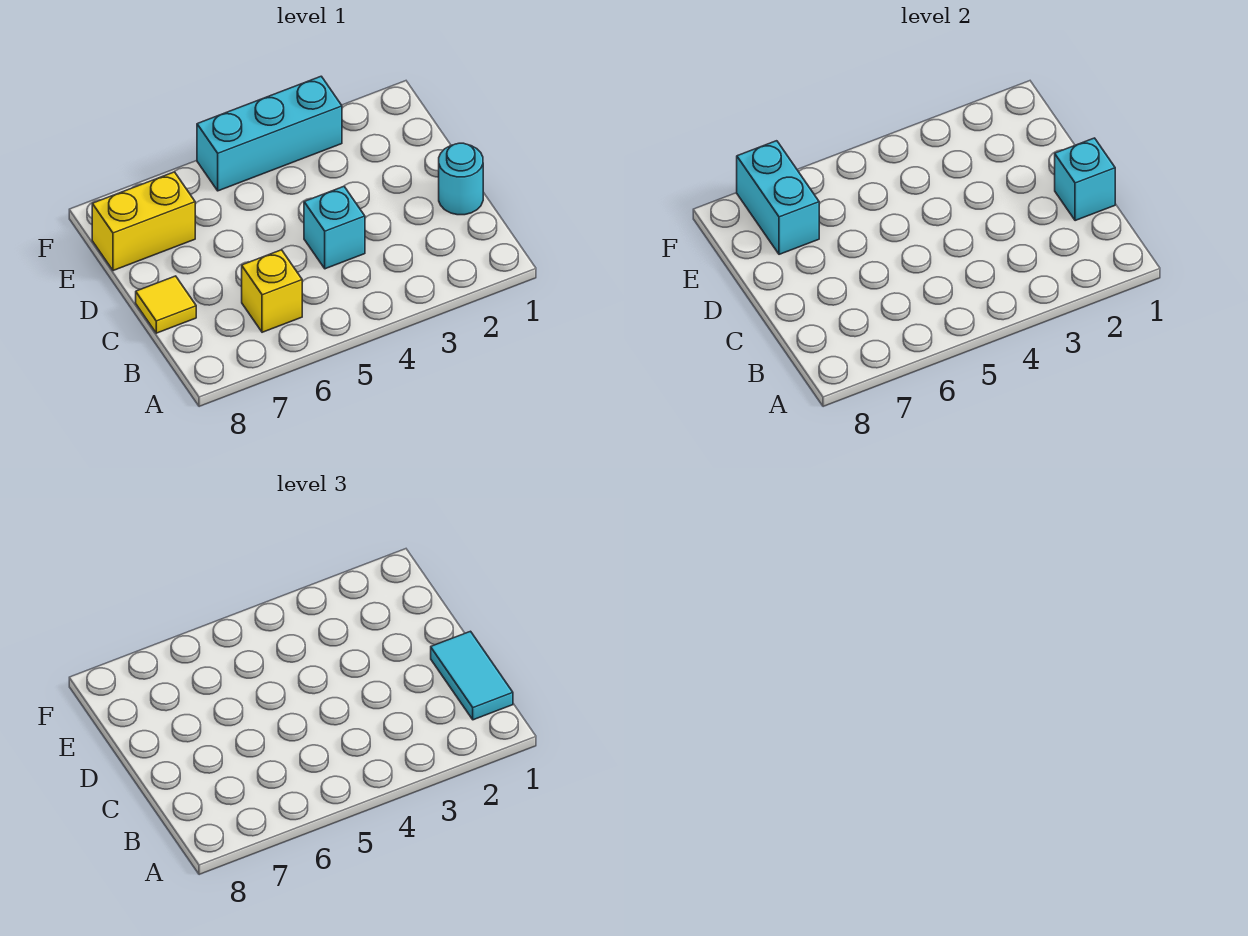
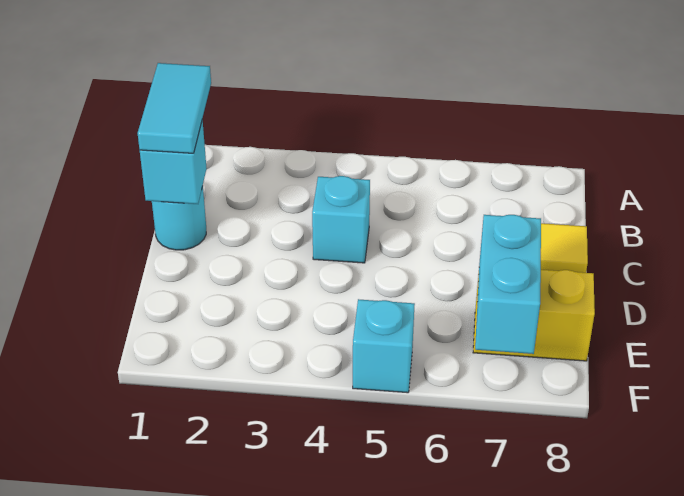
yellow brick B6 level 1 -> none
cyan brick F3:F5 level 1 -> cyan brick F5 level 1

